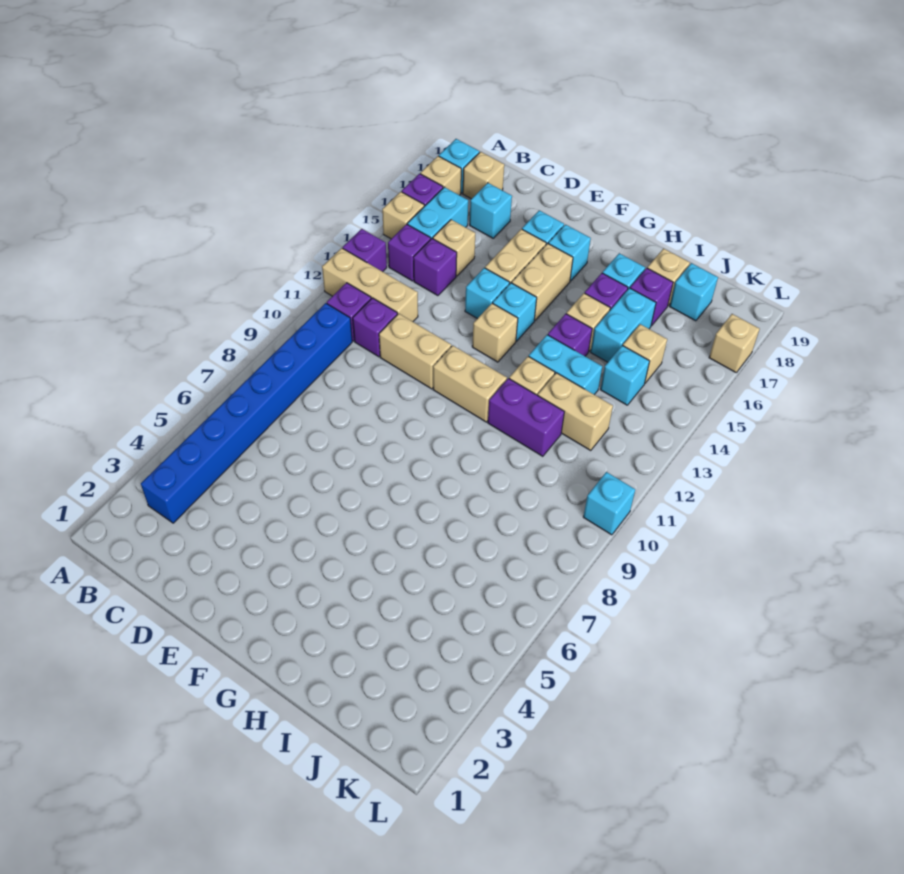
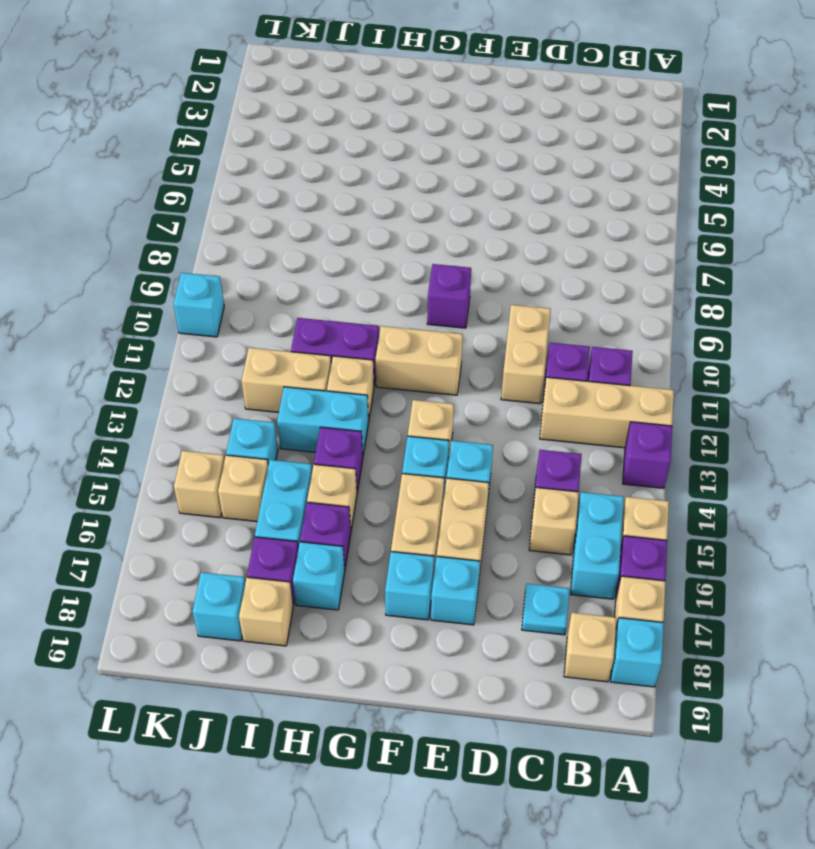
blue brick B3:B10 level 1 -> none
purple brick B14 level 1 -> purple brick F9 level 1
cyan brick C17 level 1 -> cyan plate C17 level 1
tan brick D11:E11 level 1 -> tan brick D10:D11 level 1
tan brick L17 level 1 -> tan brick K15 level 1

